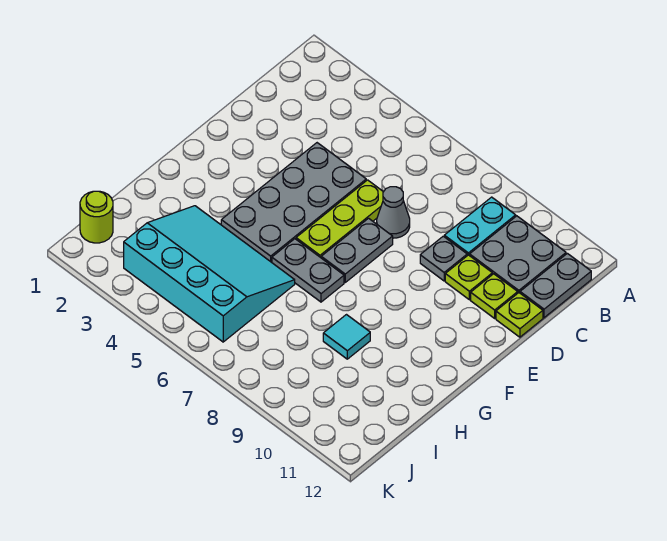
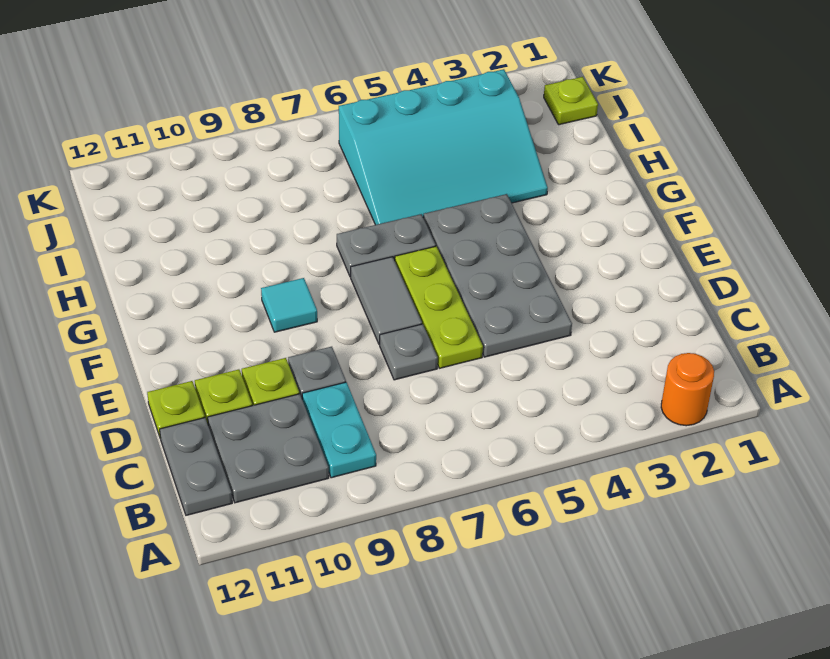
none -> orange round brick A2 level 1
grey cone D7 level 1 -> grey plate D7 level 1
grey plate E7:F7 level 1 -> grey tile E7:F7 level 1
cyan tile H9 level 1 -> cyan tile F9 level 1
lime round brick J1 level 1 -> lime plate J1 level 1

